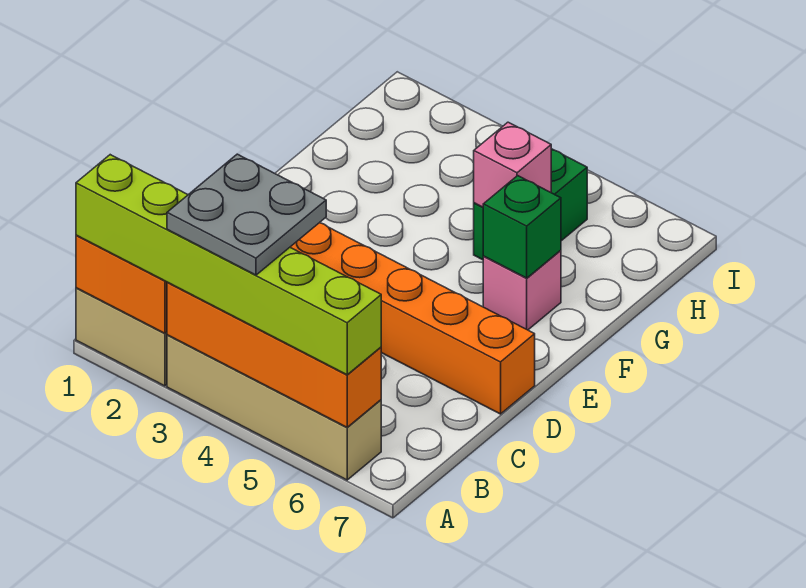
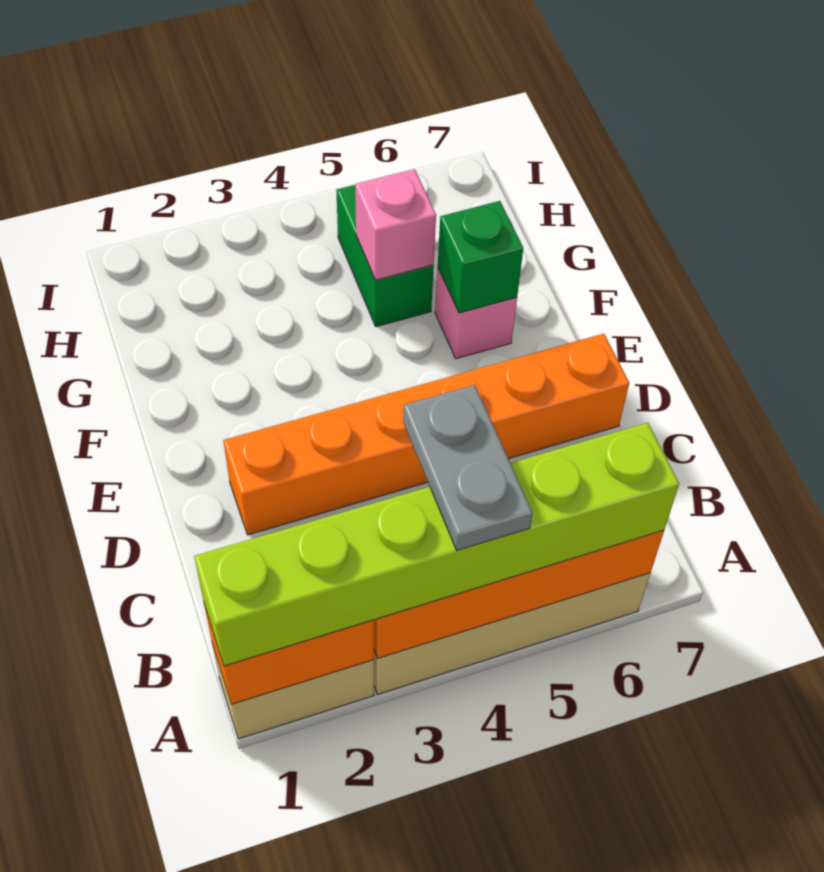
grey plate A3:B4 level 4 -> grey plate A4:B4 level 4

